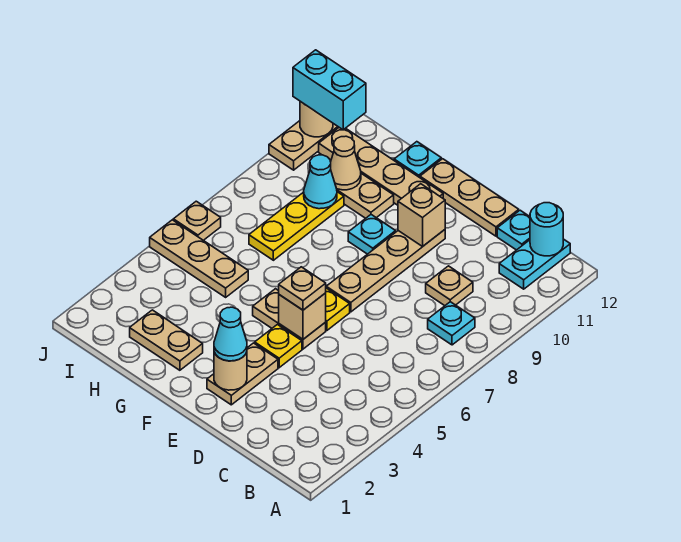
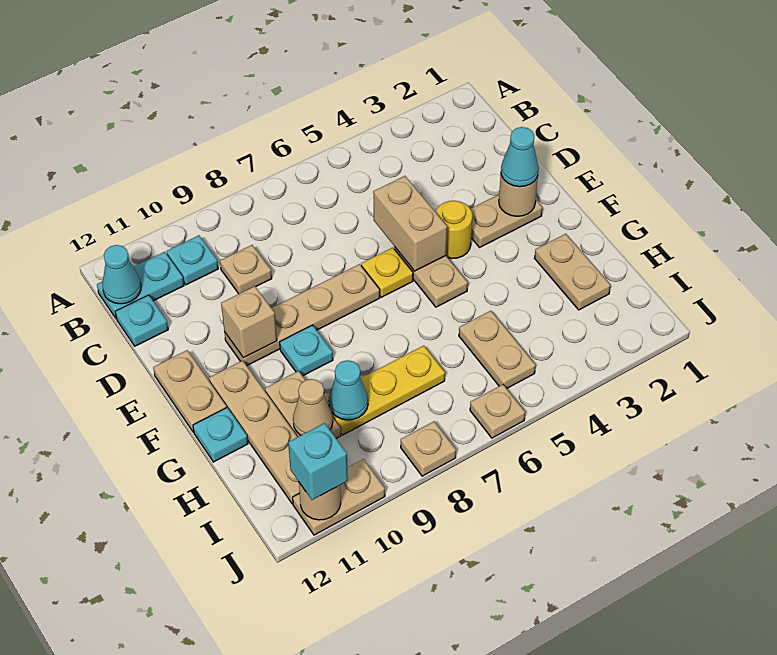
cyan plate B8 level 1 -> cyan plate B10 level 1
cyan round brick B12 level 2 -> cyan cone B12 level 2
tan plate D12:F12 level 1 -> tan plate E12:F12 level 1
yellow plate E4 level 1 -> yellow round brick E4 level 1
tan brick E5 level 2 -> tan brick D5:E5 level 2
tan plate E5 level 3 -> tan plate J8 level 1
tan plate H5:J5 level 1 -> tan plate H5:I5 level 1
cyan brick I11:J11 level 3 -> cyan brick J11 level 3

